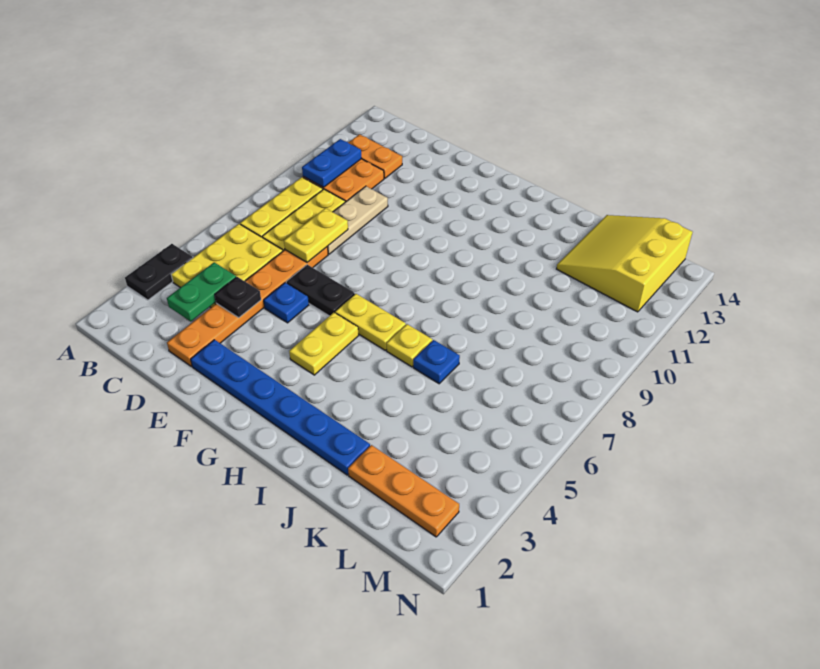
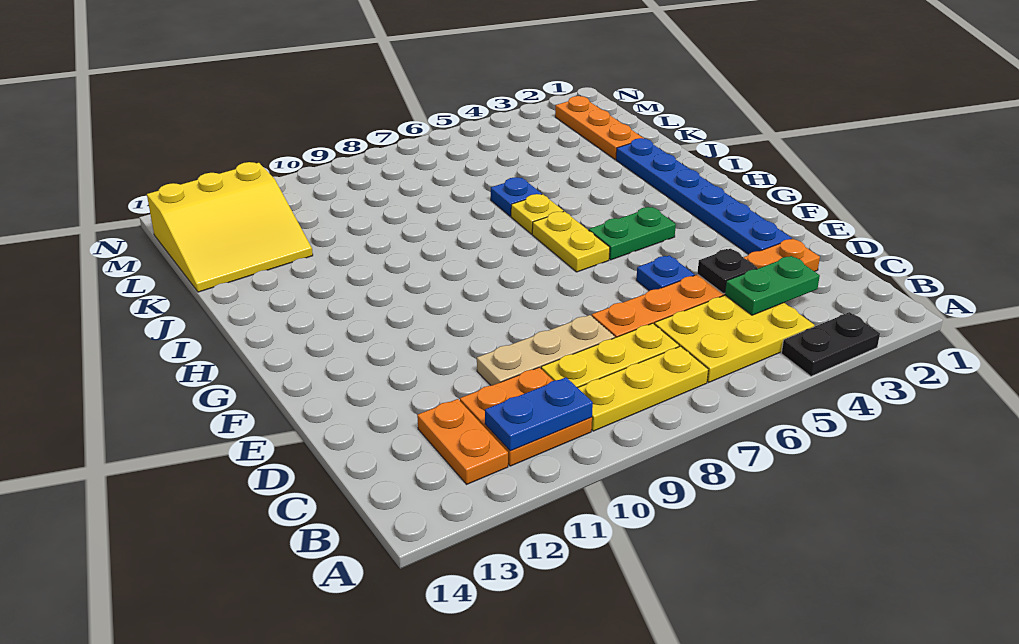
yellow plate D7:D8 level 2 -> none
black plate E6:F6 level 1 -> none
yellow plate G4:G5 level 1 -> green plate G4:G5 level 1

